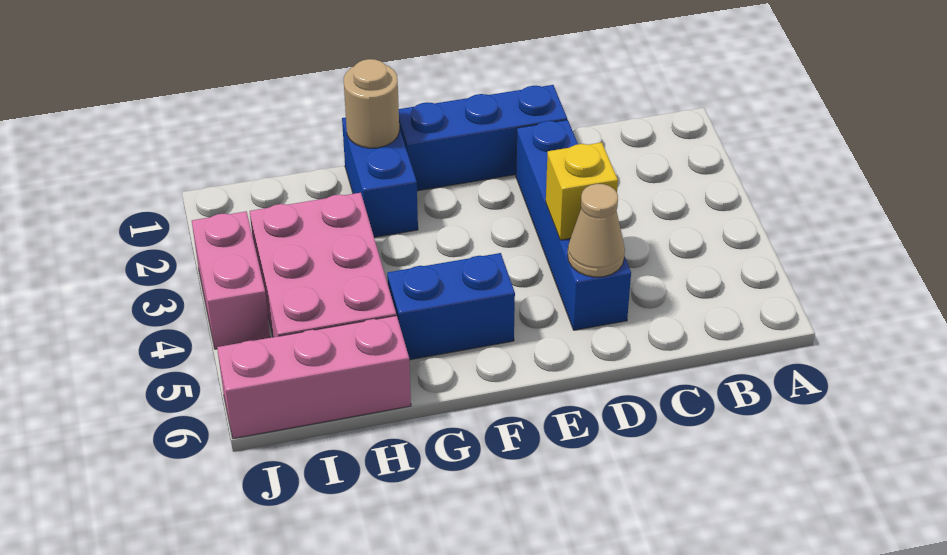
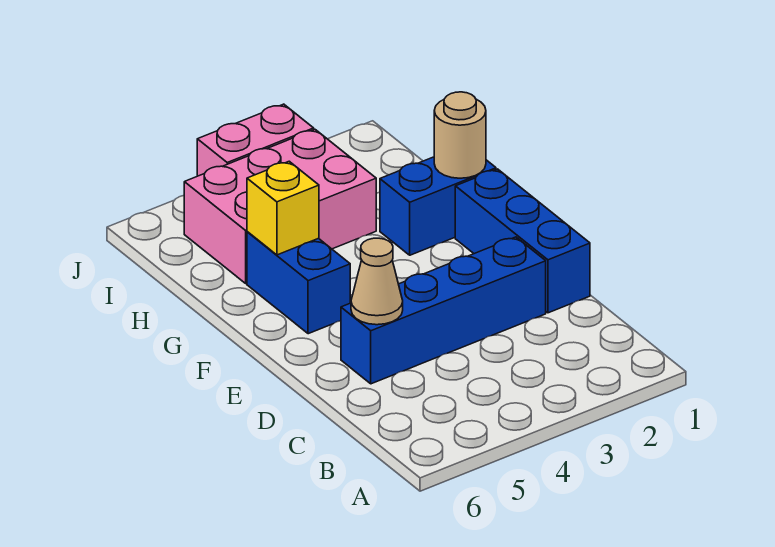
yellow brick D4 level 2 -> yellow brick G5 level 2
pink brick H6:J6 level 1 -> none

